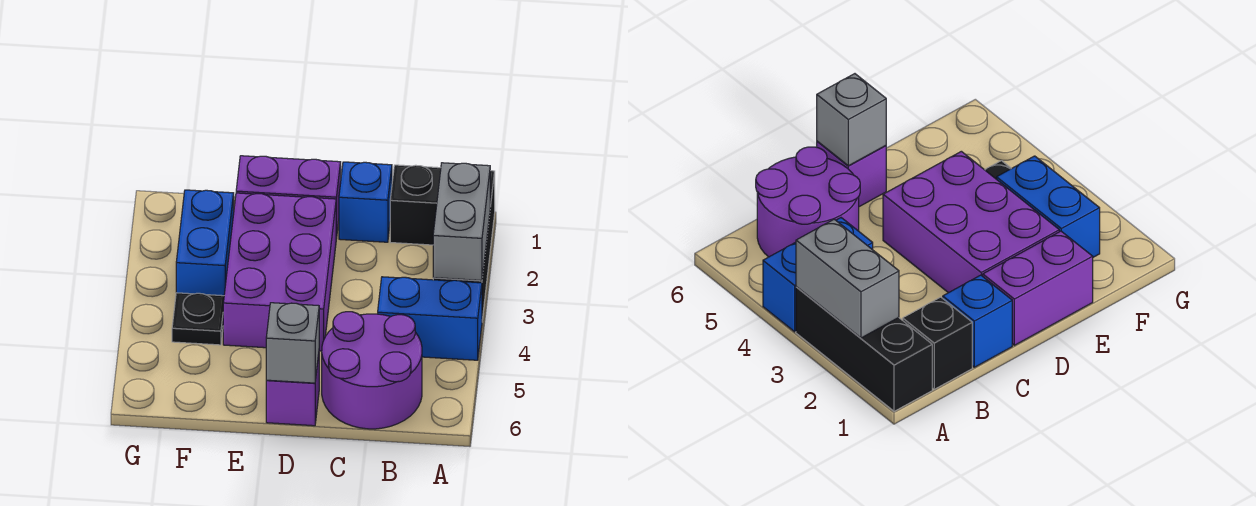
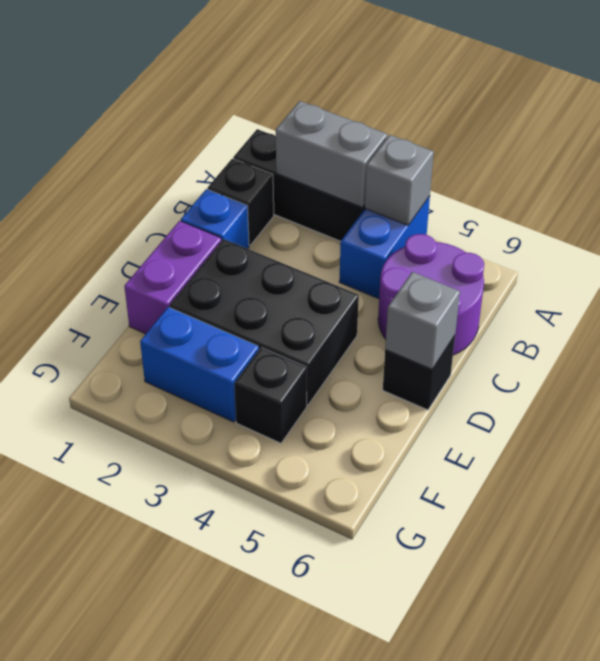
none -> grey brick A4 level 2
purple brick D2:E4 level 1 -> black brick D2:E4 level 1
purple brick D6 level 1 -> black brick D6 level 1
black plate F4 level 1 -> black brick F4 level 1

